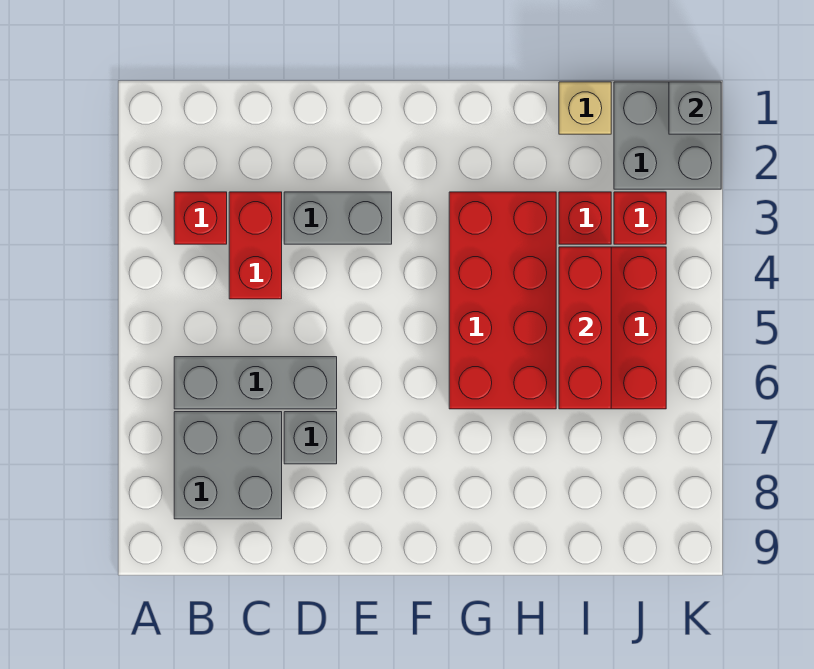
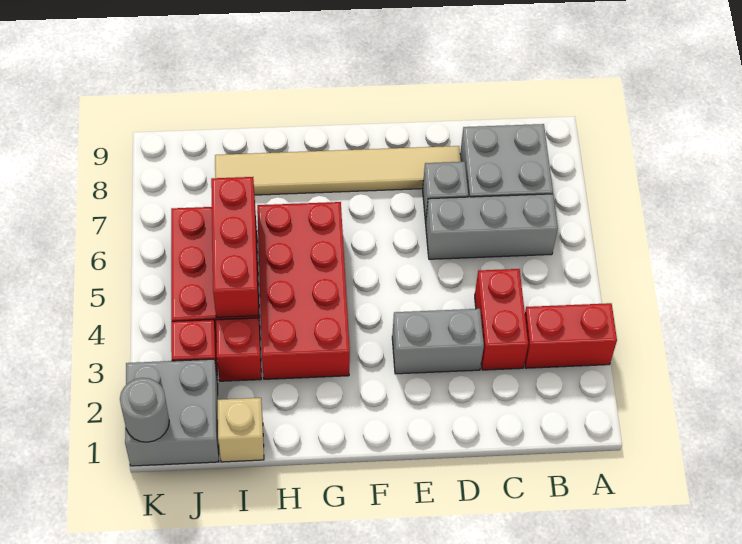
red brick B3 level 1 -> red brick A3:B3 level 1
none -> tan tile D8:I8 level 1
grey brick K1 level 2 -> grey round brick K1 level 2

